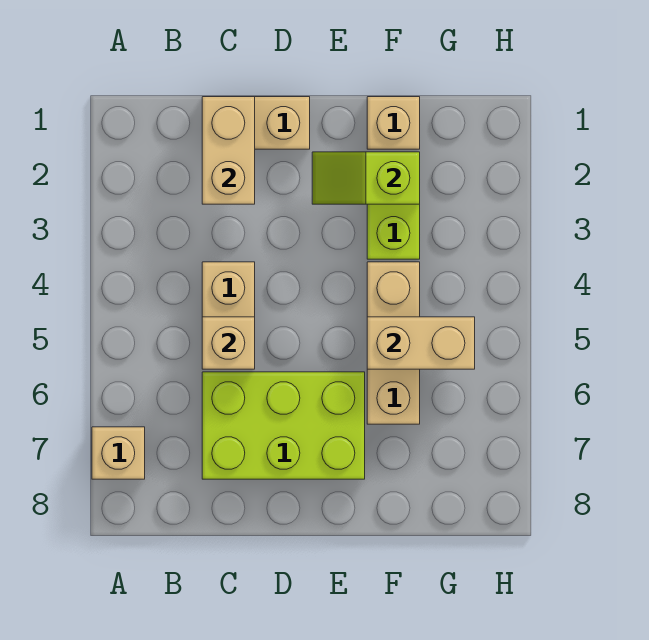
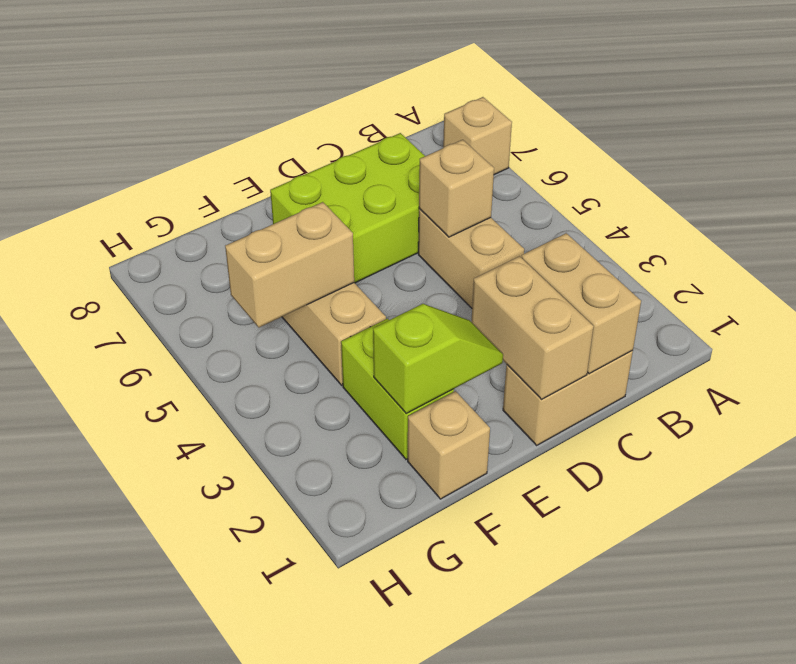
none -> tan brick D1:D2 level 2

